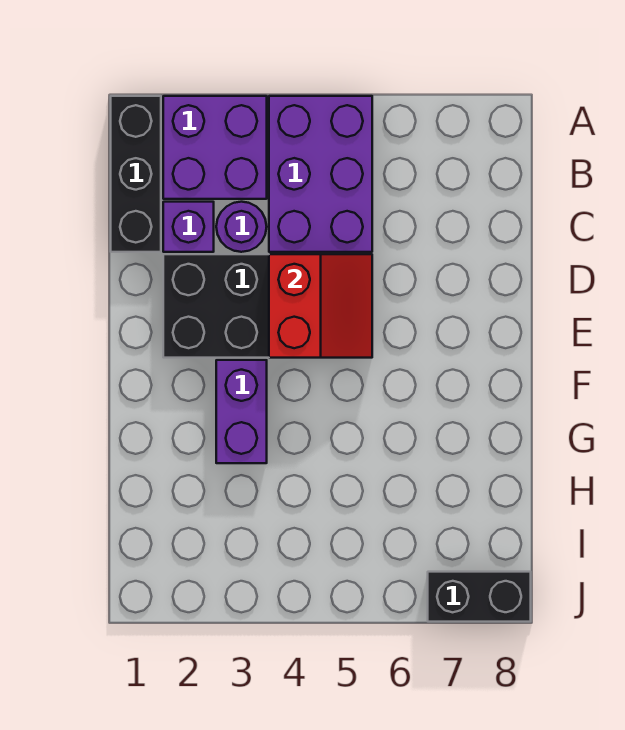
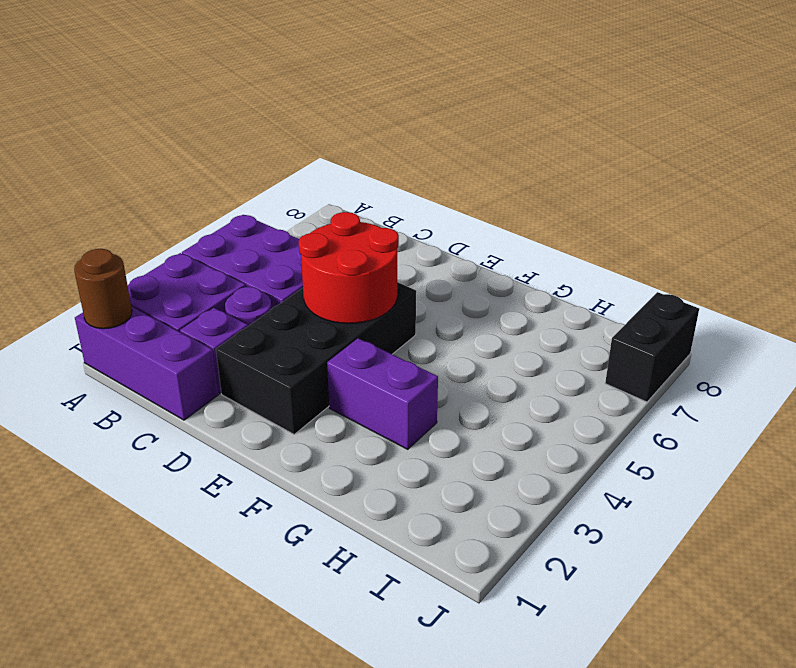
black brick A1:C1 level 1 -> purple brick A1:C1 level 1
none -> brown round brick A1 level 2
red slope D4:E5 level 2 top 4 -> red round brick D4:E5 level 2

